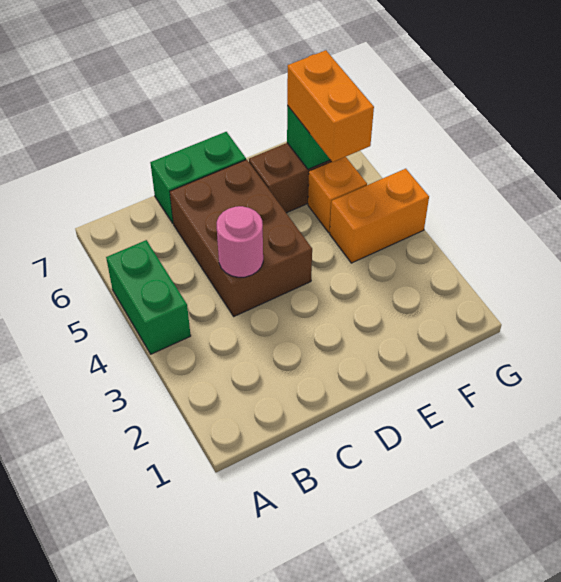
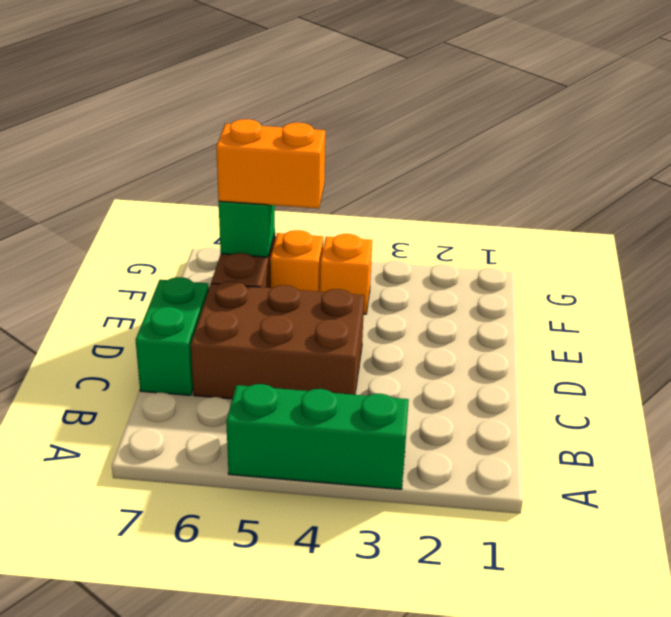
green brick A4:A5 level 1 -> green brick A3:A5 level 1
pink round brick C4 level 2 -> none
orange brick F4:G4 level 1 -> orange brick F4 level 1

